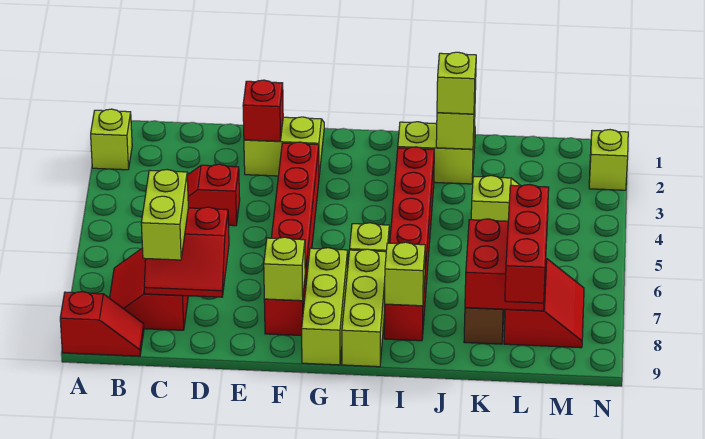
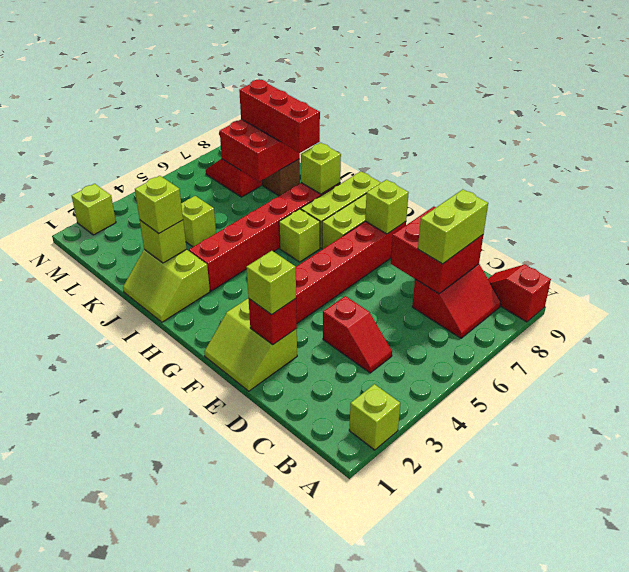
red slope C7:D8 level 2 top 7 -> red brick C7:D8 level 2
none -> lime brick E2 level 3
red brick L7:L9 level 3 -> red brick J8:L8 level 3

